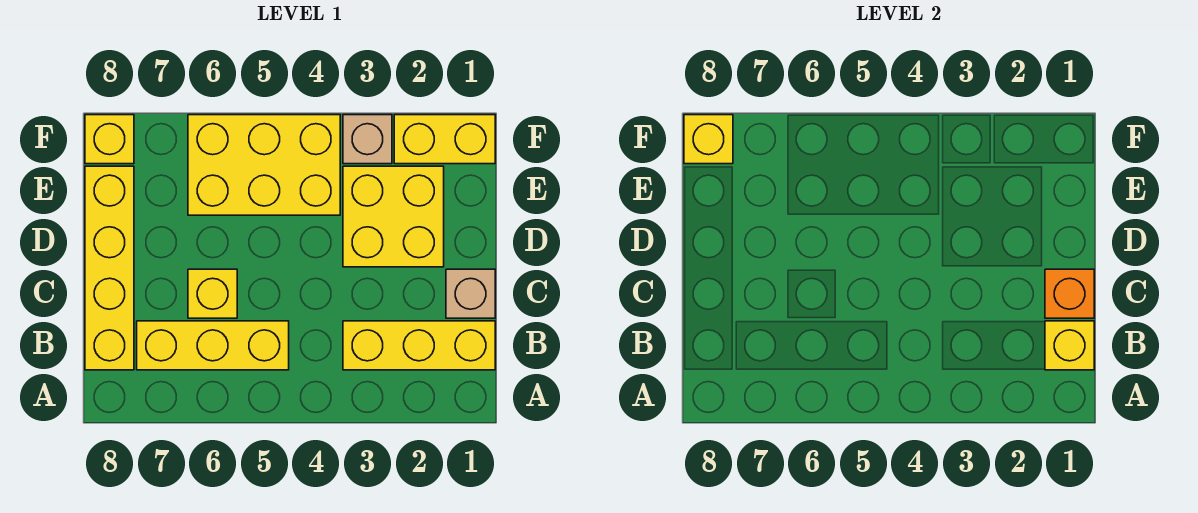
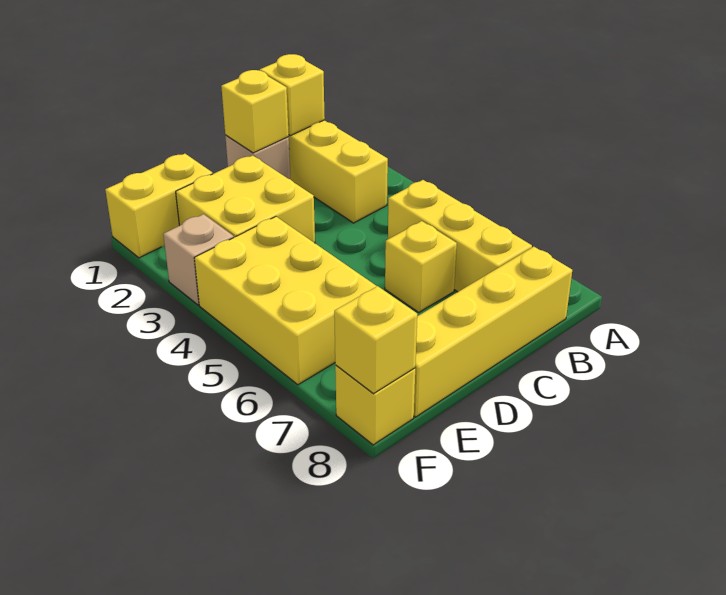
orange brick C1 level 2 -> yellow brick C1 level 2
yellow brick F1:F2 level 1 -> yellow brick E1:F1 level 1

